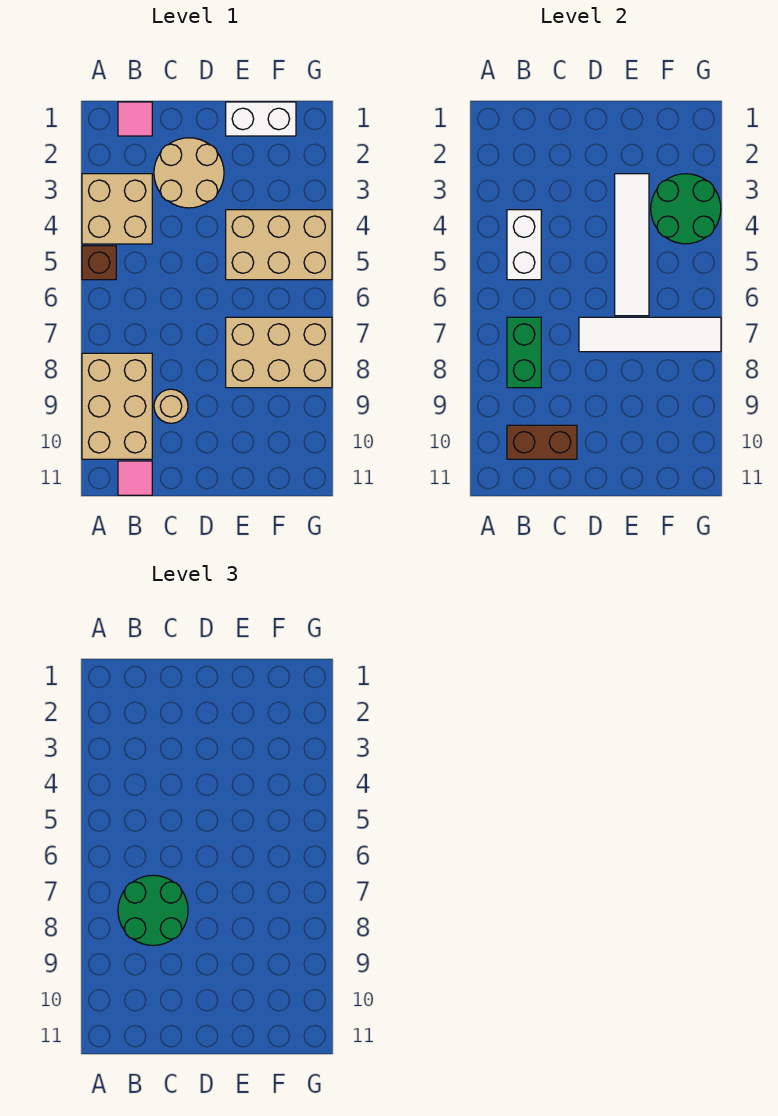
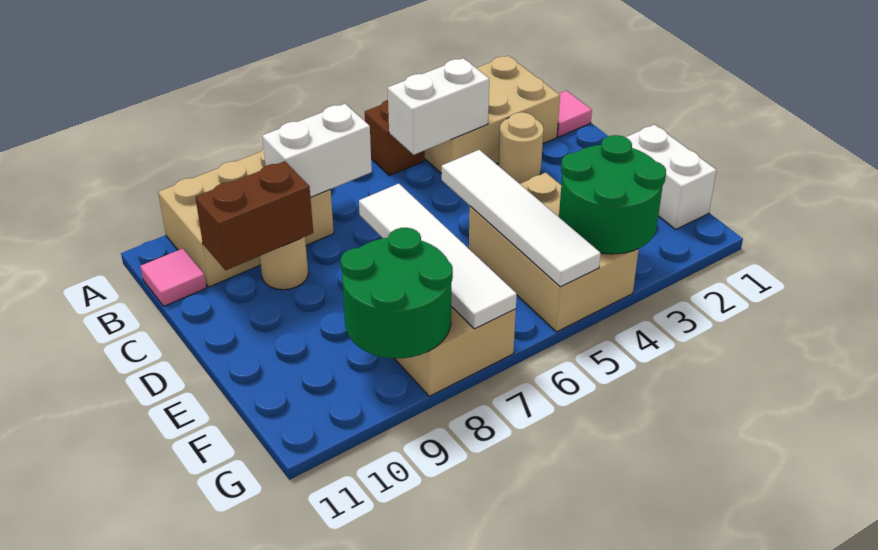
tan brick A3:B4 level 1 -> tan brick A2:B4 level 1
green brick B7:B8 level 2 -> white brick B7:B8 level 2
green round brick B7:C8 level 3 -> green round brick F8:G9 level 2
brown brick B10:C10 level 2 -> brown brick C9:C10 level 2
tan round brick C2:D3 level 1 -> tan round brick C3 level 1
white tile E3:E6 level 2 -> white tile D5:G5 level 2

